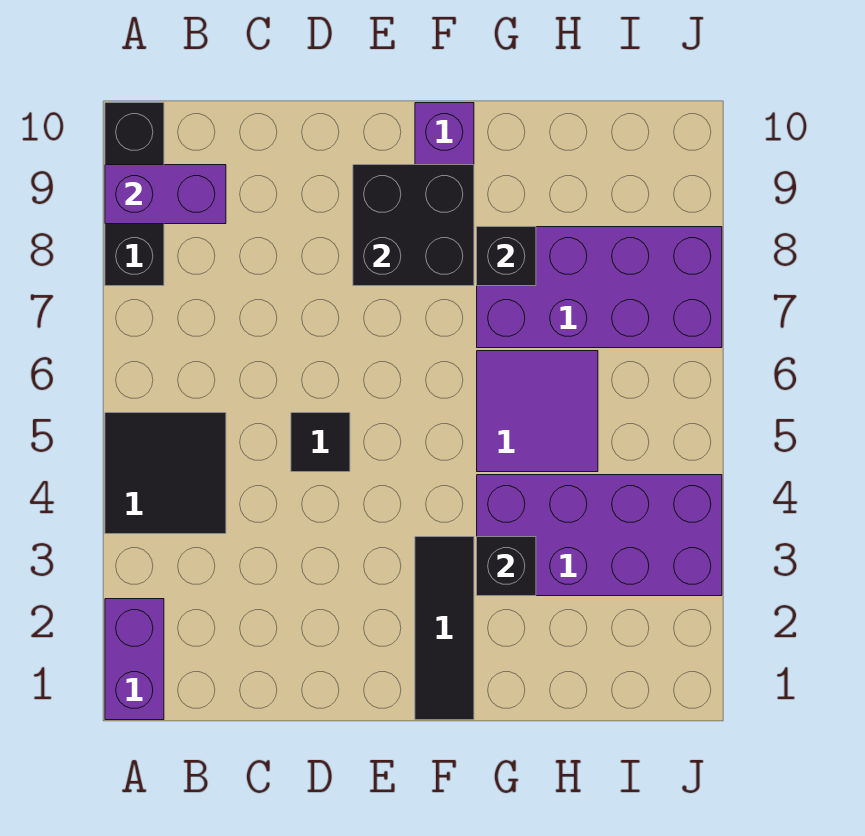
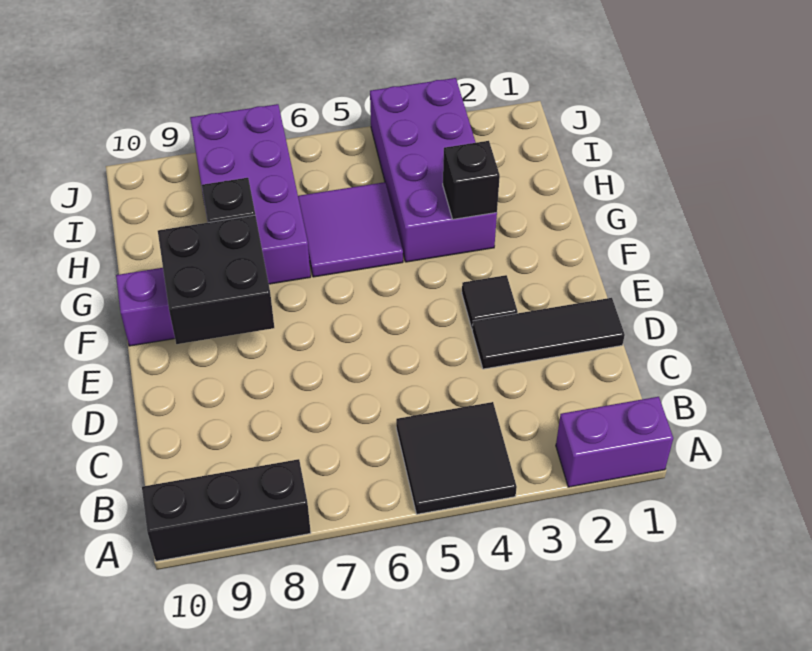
purple brick A9:B9 level 2 -> none
black tile D5 level 1 -> black tile E3 level 1
black tile F1:F3 level 1 -> black tile D1:D3 level 1

